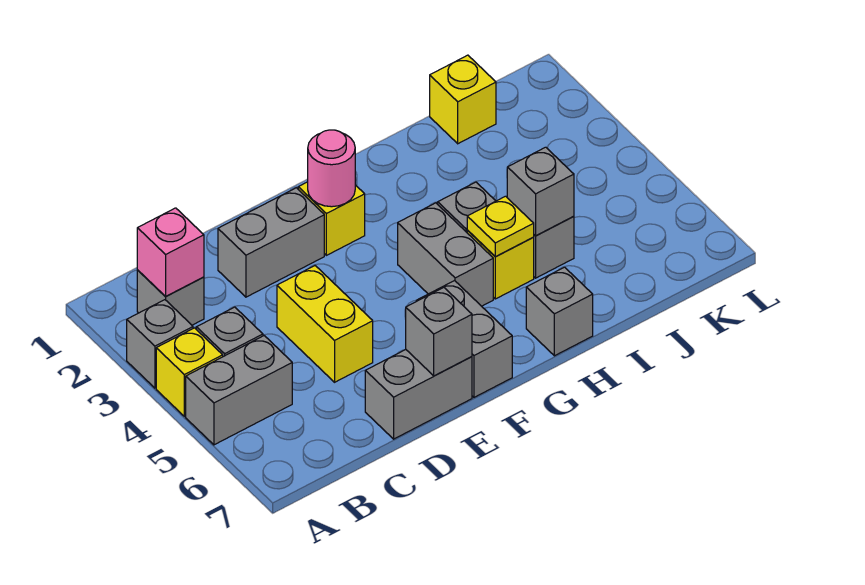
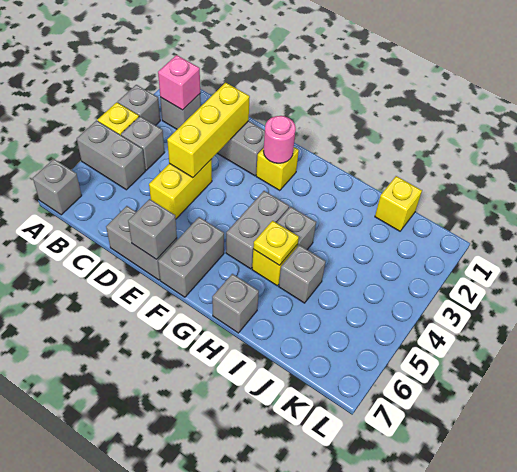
none -> yellow brick D2:D4 level 2
grey brick I5 level 2 -> grey brick A7 level 1

